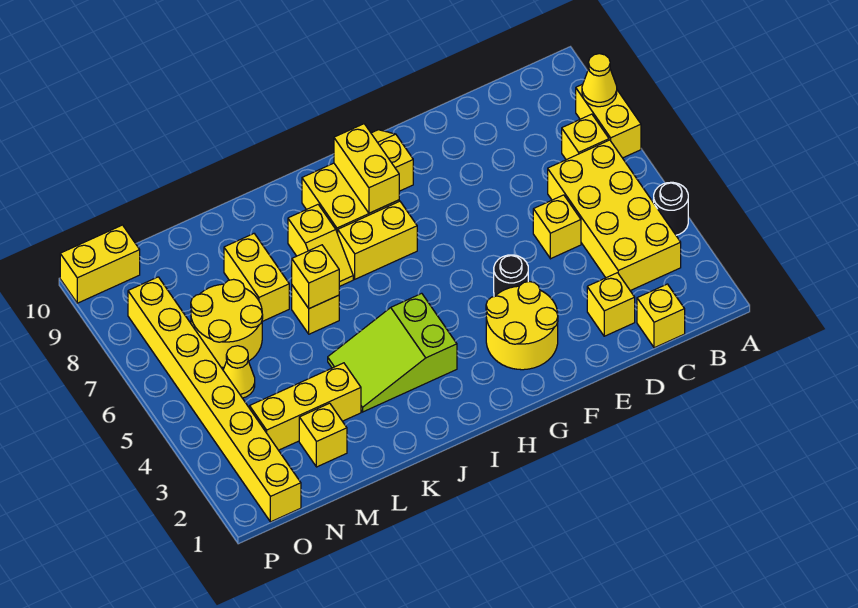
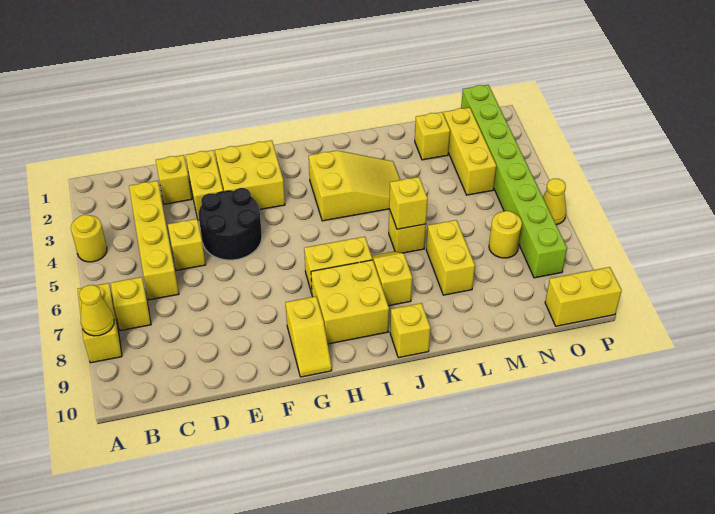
black round brick A4 level 1 -> yellow round brick A4 level 1
yellow brick B3:C6 level 1 -> yellow brick C3:C6 level 1
yellow brick C1 level 1 -> yellow brick J10 level 1
yellow round brick F2:G3 level 1 -> yellow brick F2:G3 level 1
black round brick F4 level 1 -> black round brick E4:F5 level 1
yellow brick H8:H9 level 2 -> yellow brick E2:E3 level 1
lime slope I3:K4 level 1 top I -> yellow slope I3:K4 level 1 top I
yellow brick L3:N3 level 1 -> yellow brick N2:N4 level 1
yellow round brick M6:N7 level 1 -> yellow round brick N7 level 1
yellow cone N5 level 1 -> yellow cone P6 level 1
yellow brick O1:O8 level 1 -> lime brick O1:O8 level 1

